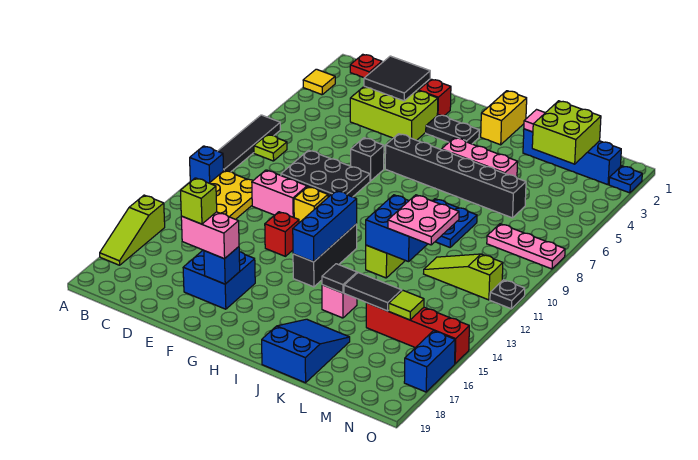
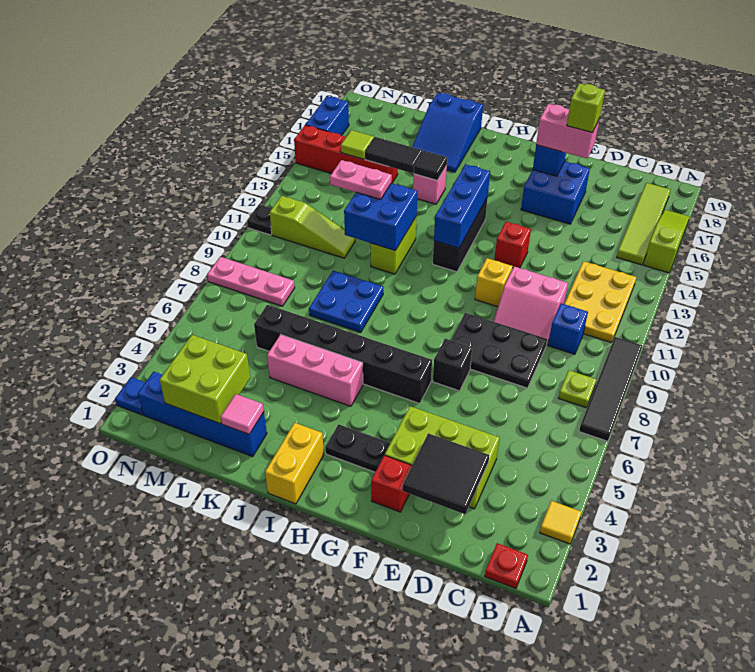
blue brick A11 level 1 -> blue brick C10 level 1
none -> lime tile B15:B18 level 1
pink plate K11:L12 level 3 -> pink plate K12:L12 level 3

